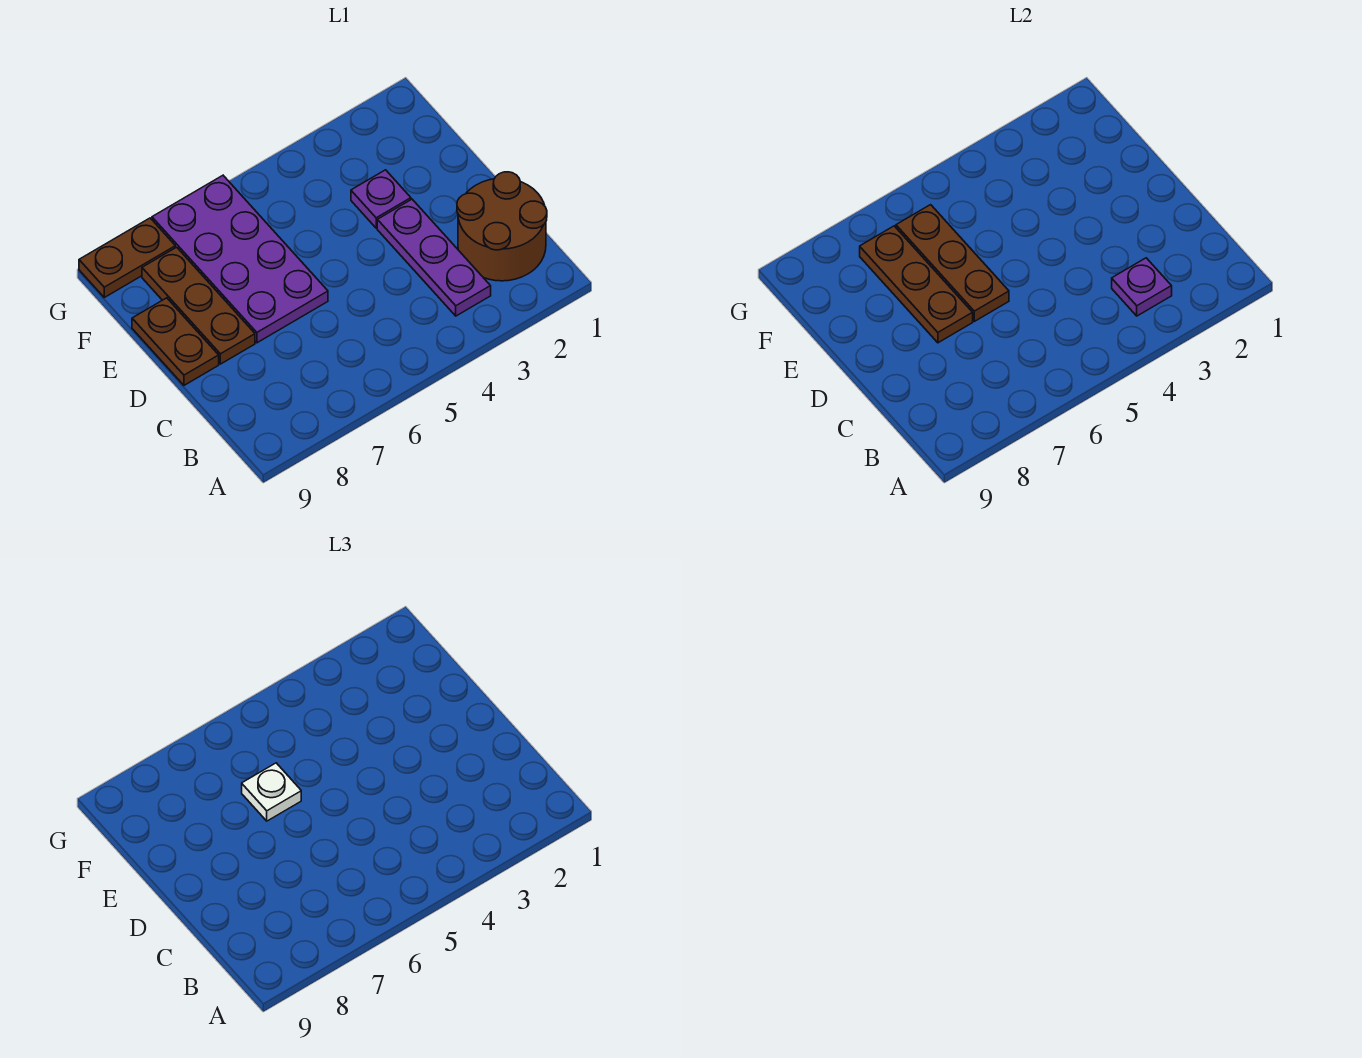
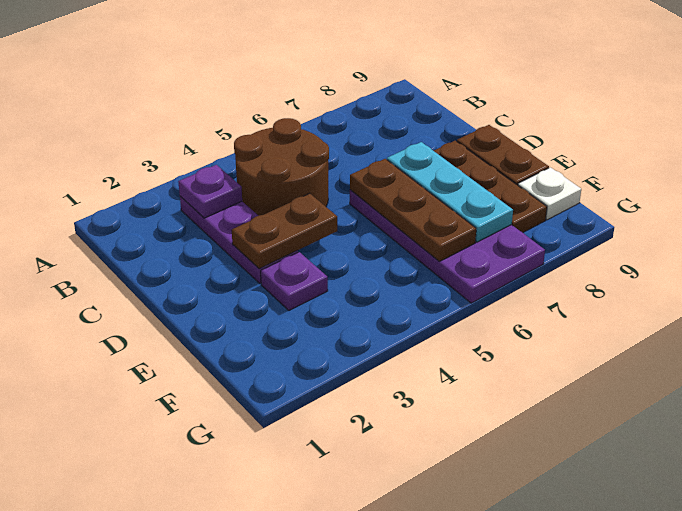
brown round brick B1:C2 level 1 -> brown round brick B4:C5 level 1
brown plate D7:F7 level 2 -> cyan plate D7:F7 level 2
white plate E6 level 3 -> white plate F9 level 1
brown plate G8:G9 level 1 -> brown plate D3:D4 level 2

